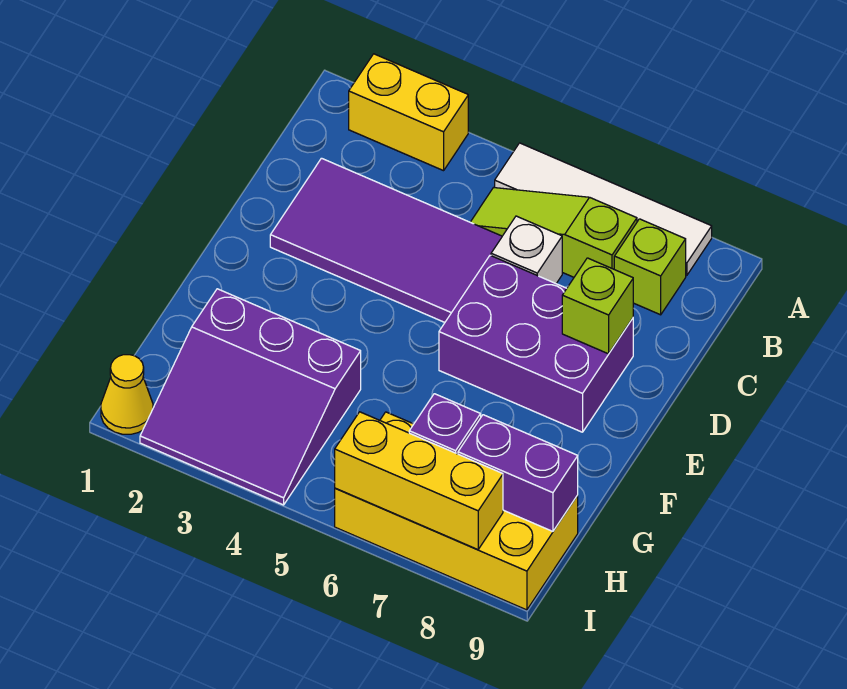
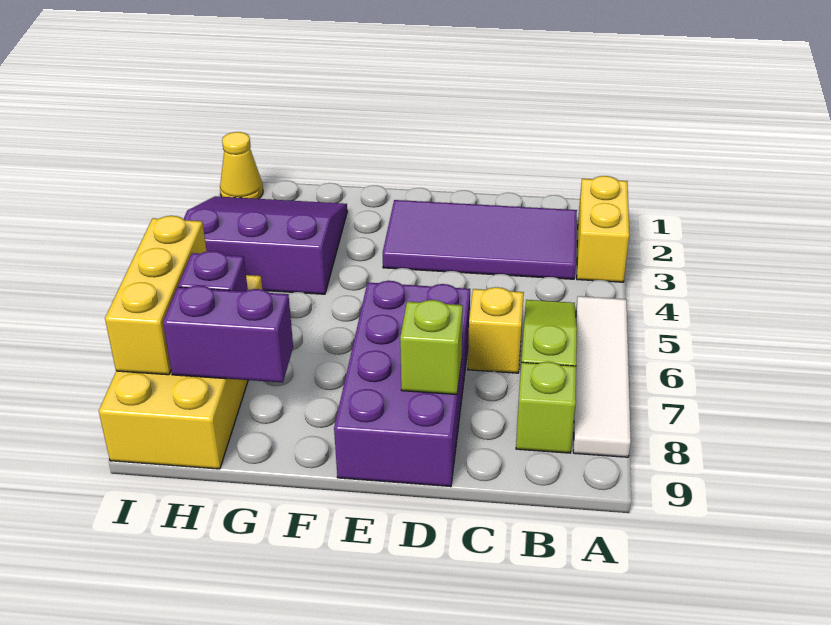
purple tile C2:D5 level 1 -> purple tile B2:E3 level 1
white brick C6 level 1 -> yellow brick C6 level 1
purple brick D6:E8 level 1 -> purple brick D6:E9 level 1
purple slope G2:I4 level 1 top G -> purple slope G2:I4 level 1 top 4
purple brick H8:H9 level 2 -> purple brick G8:H8 level 2

